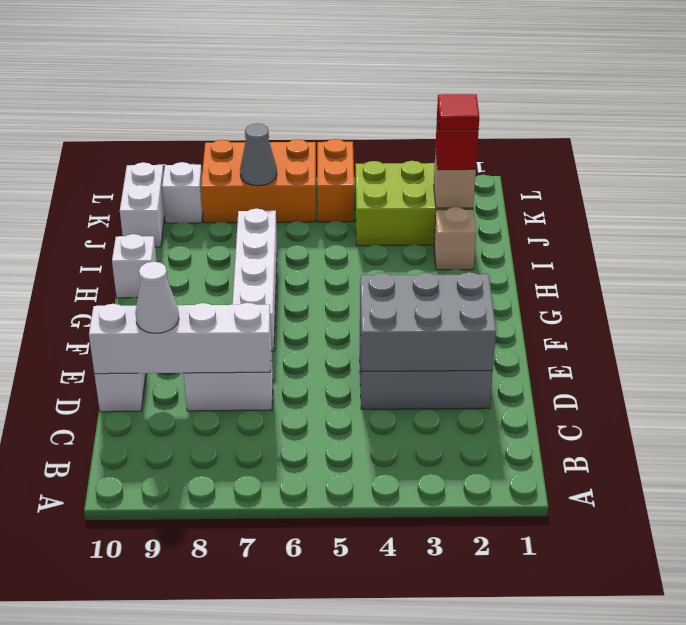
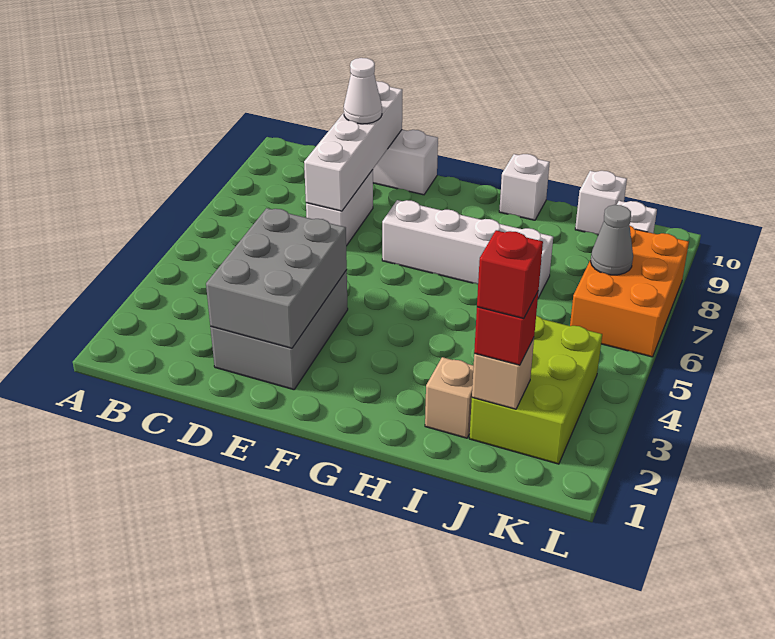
red tile J2 level 4 -> red brick J2 level 4
white brick J10:K10 level 1 -> white brick J10 level 1
orange brick K5:L5 level 1 -> none

